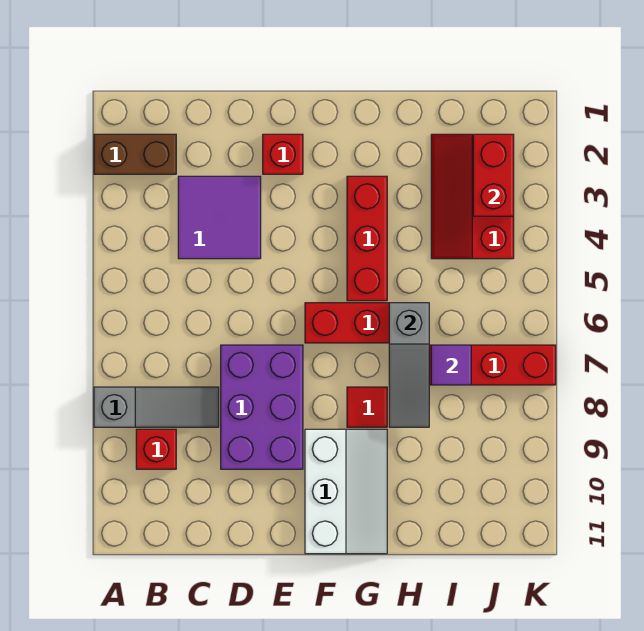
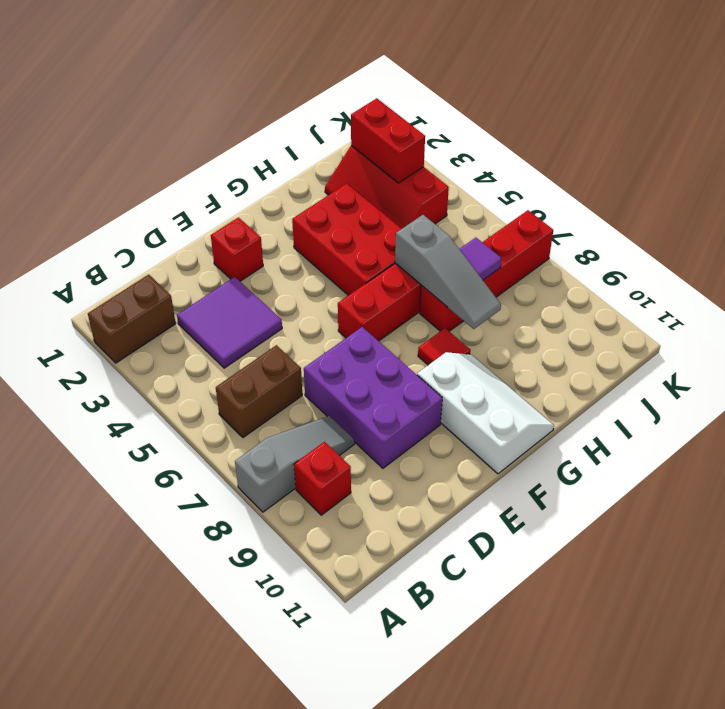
none -> brown brick B6:C6 level 1
red brick G3:G5 level 1 -> red brick G3:H5 level 1

